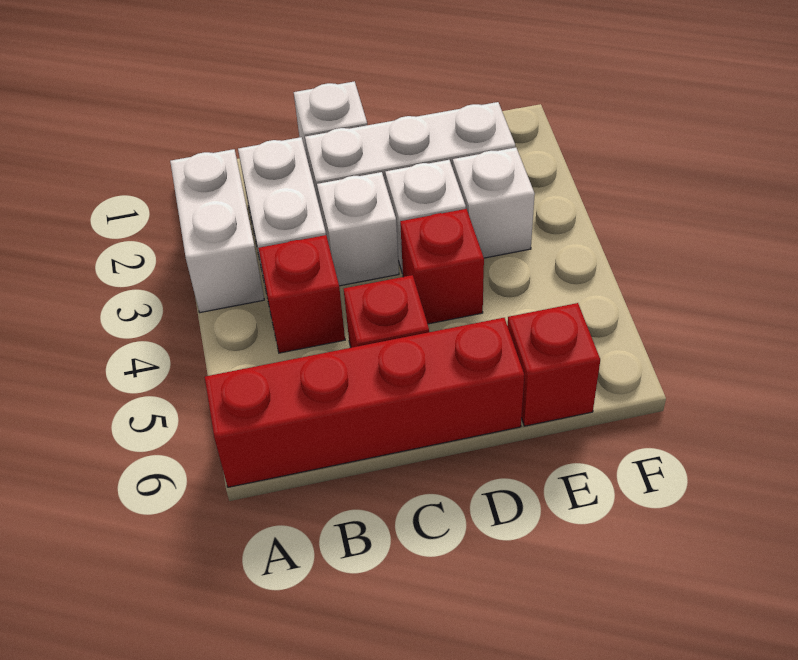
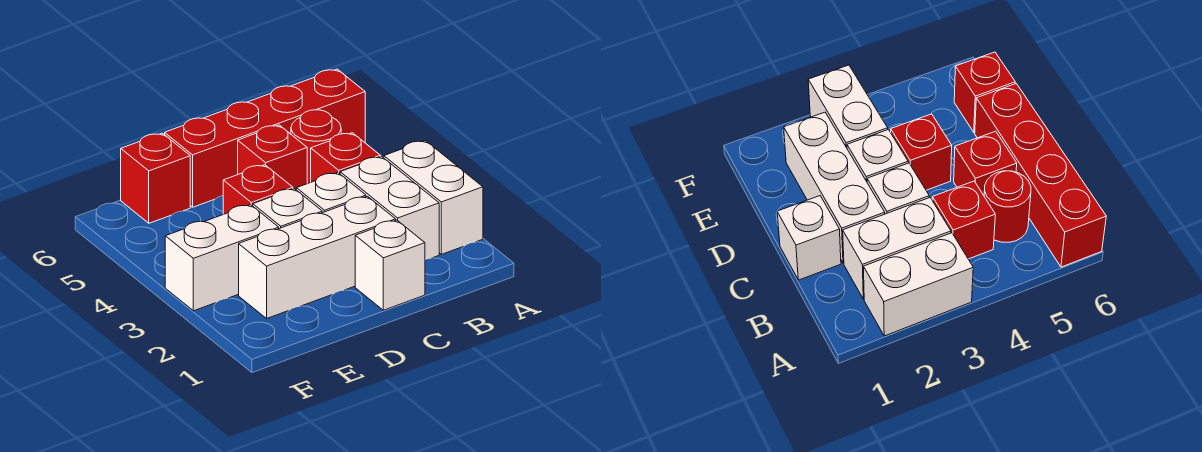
none -> red round brick B5 level 1
white brick E3 level 1 -> white brick E3:F3 level 1

